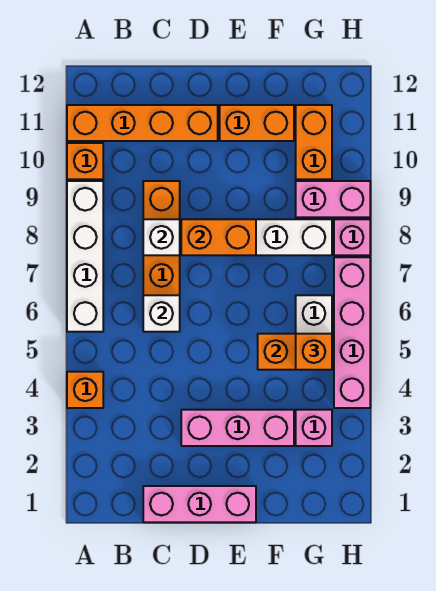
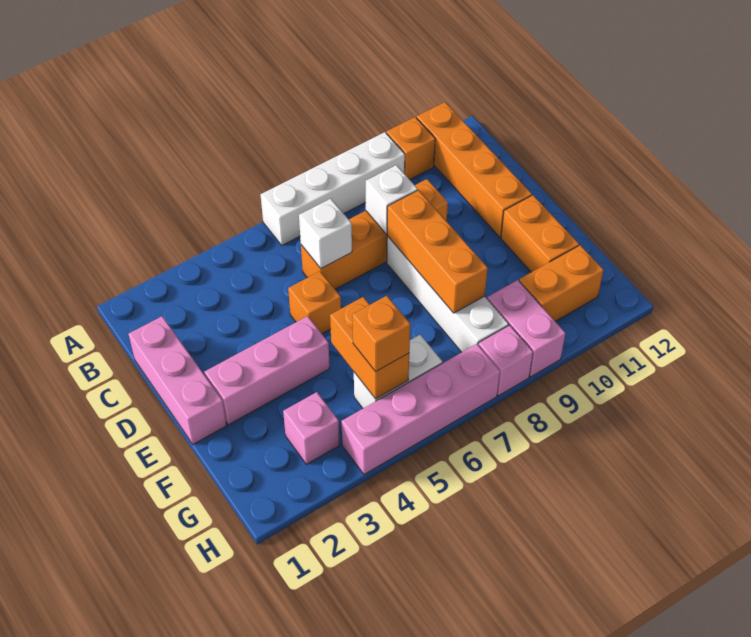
orange brick A4 level 1 -> orange brick D5 level 1
pink brick D3:F3 level 1 -> pink brick E2:E4 level 1
orange brick D8:E8 level 2 -> orange brick D8:F8 level 2

